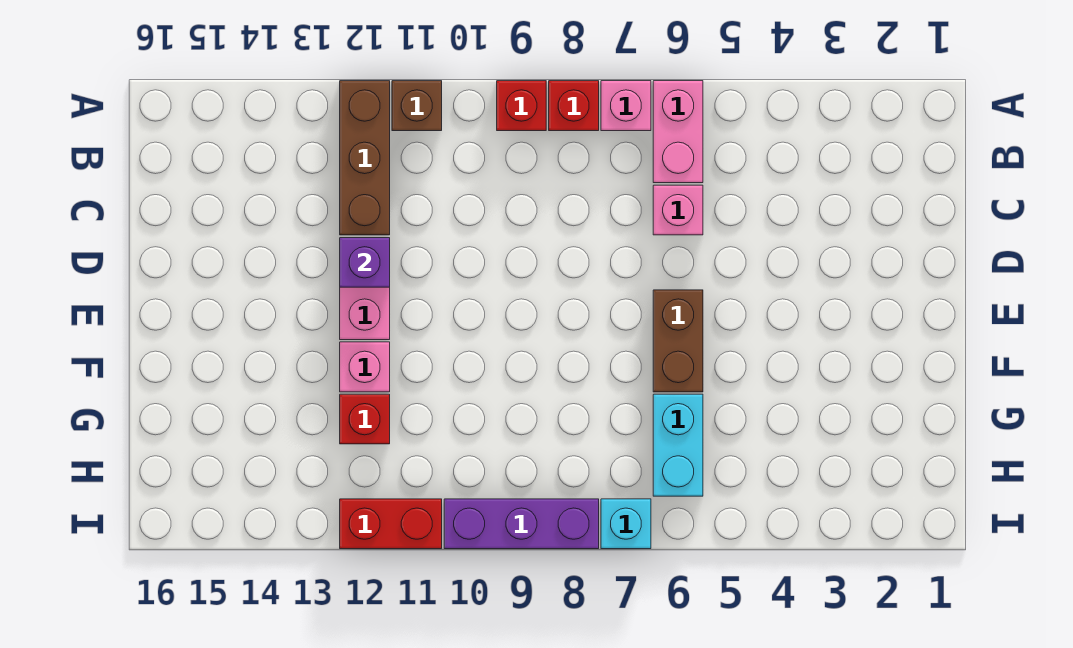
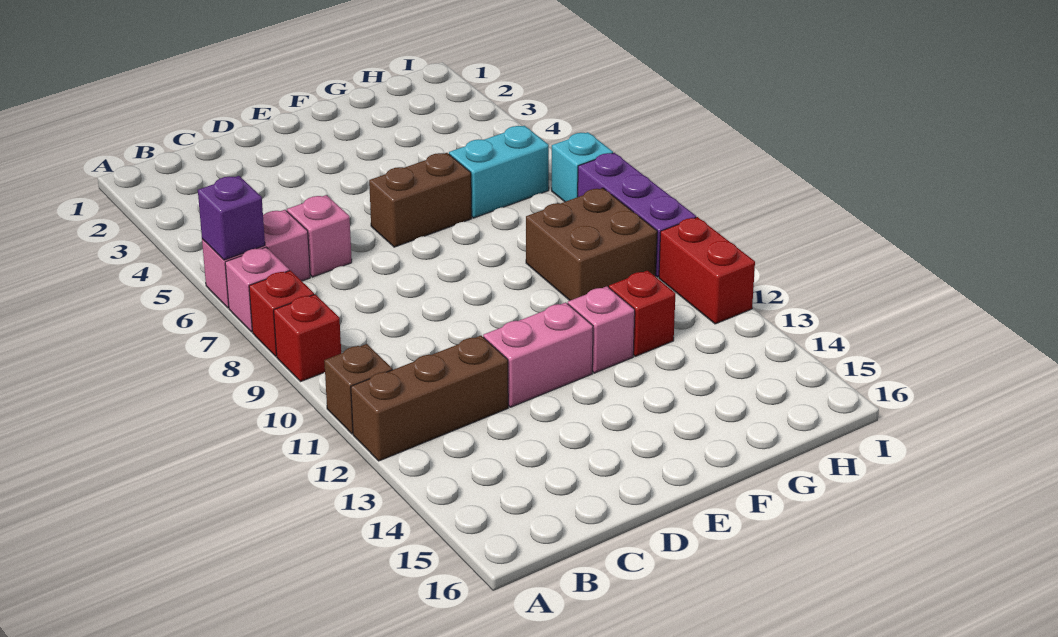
purple brick D12 level 2 -> purple brick A6 level 2
none -> brown brick G9:H10 level 1

